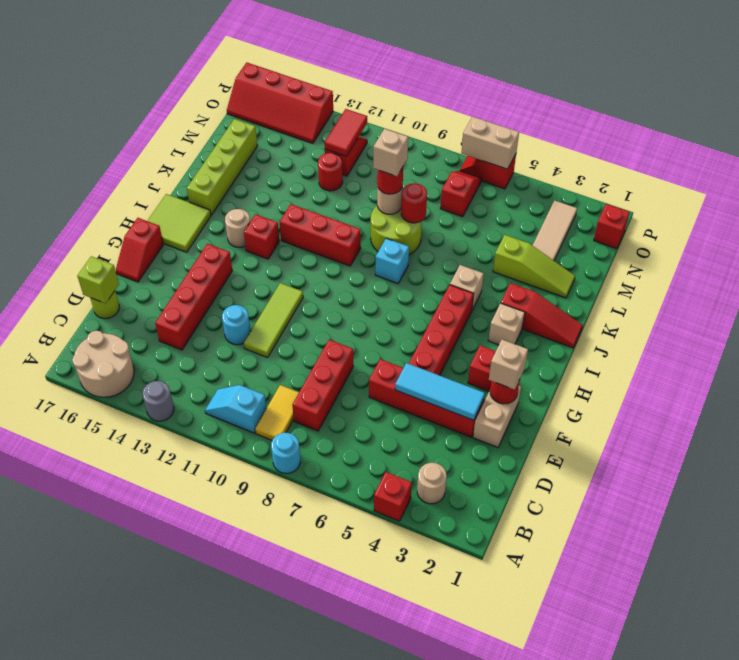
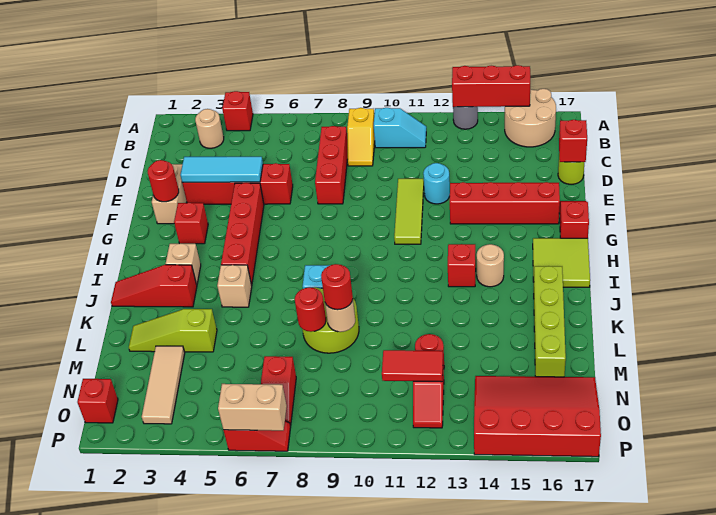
cyan round brick A8 level 1 -> none
yellow tile B9:C9 level 1 -> yellow slope B9:C9 level 1 top B
red brick D14:G14 level 1 -> red brick F13:F16 level 1
lime brick D17 level 2 -> red brick D17 level 2
tan brick F2 level 3 -> none
red brick J10:J12 level 1 -> red brick A13:A15 level 2
tan brick L9 level 4 -> none
red tile N12:O12 level 2 -> red tile N11:N12 level 2
red slope O14:P17 level 1 top P -> red slope N14:P17 level 1 top P

